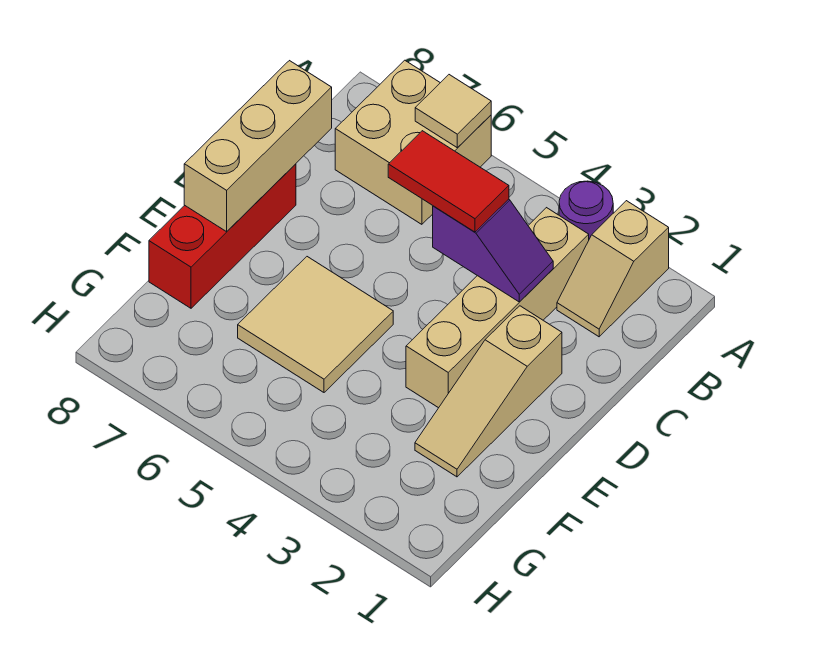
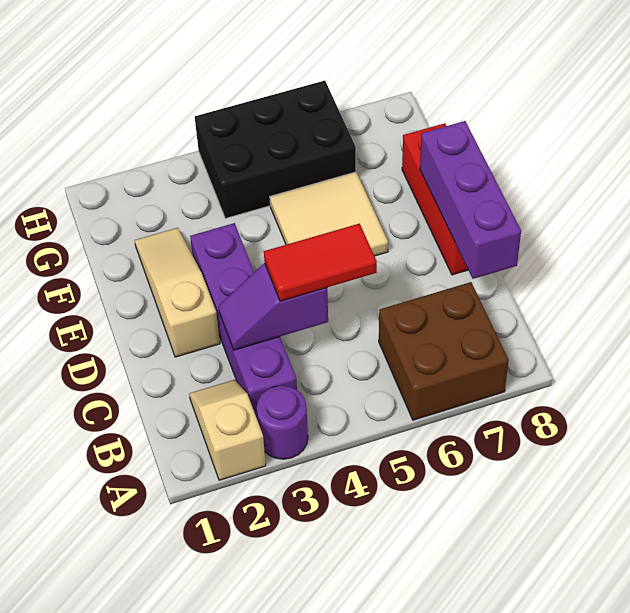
tan brick A6:B7 level 1 -> brown brick A6:B7 level 1
tan tile A6 level 2 -> none
tan brick B3:E3 level 1 -> purple brick B3:E3 level 1
tan brick C8:E8 level 2 -> purple brick C8:E8 level 2
none -> black brick G4:H6 level 1

